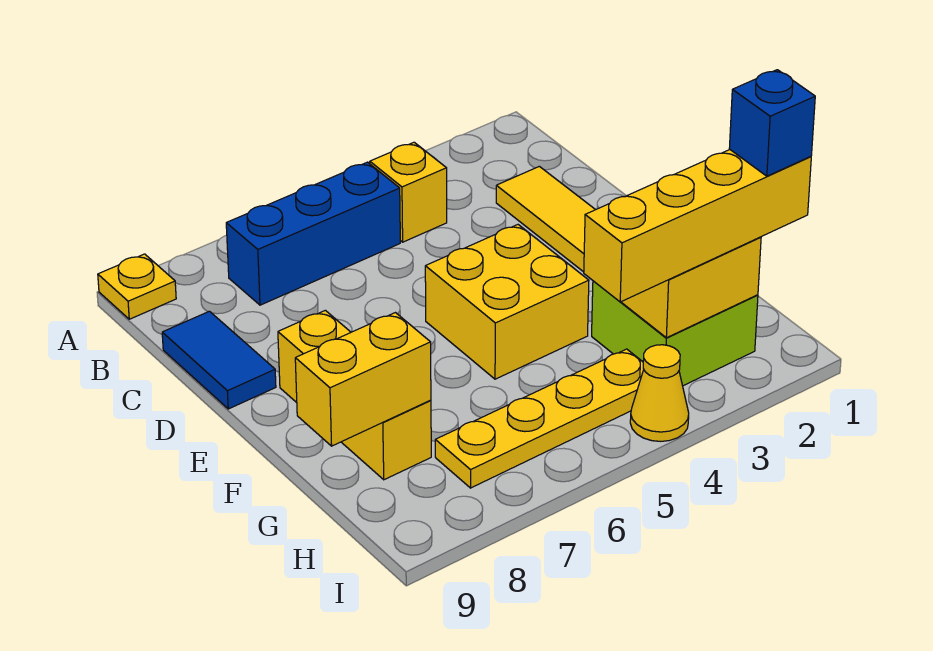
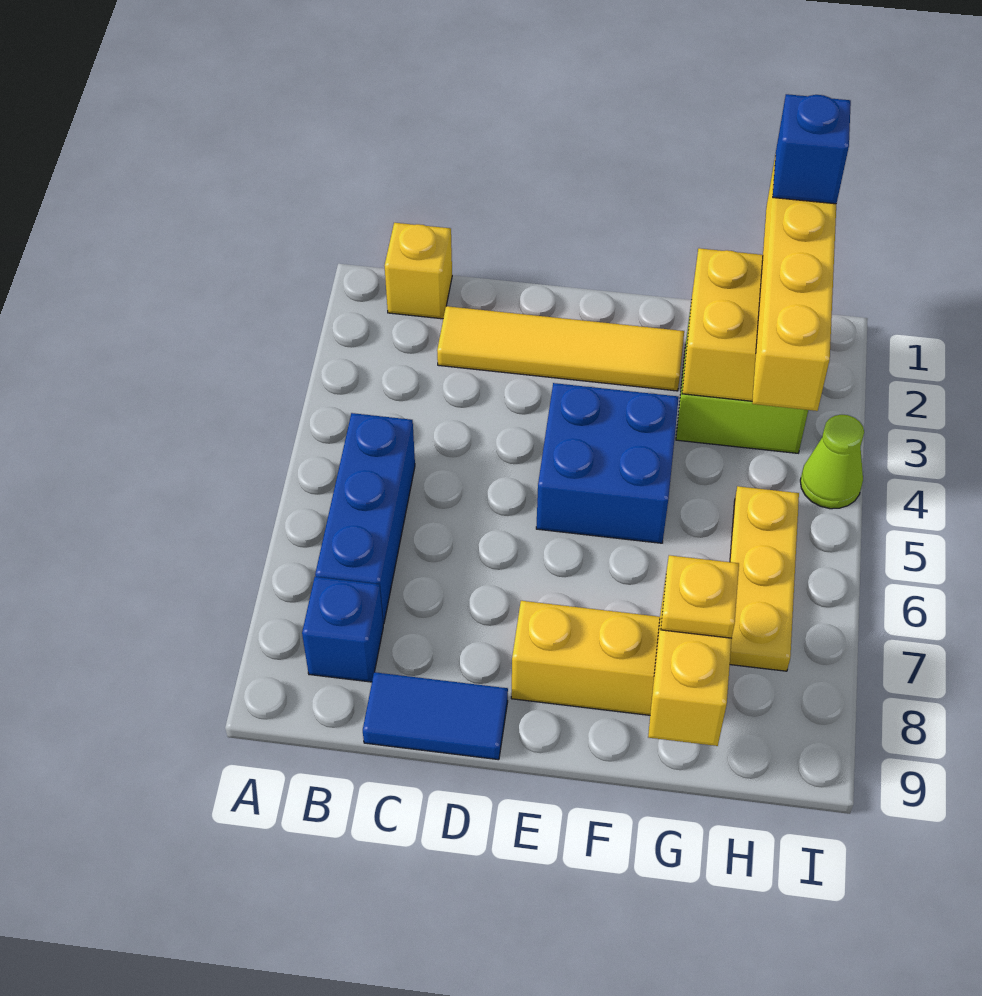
yellow plate A9 level 1 -> yellow plate G8 level 3
yellow brick B4 level 1 -> yellow brick B1 level 1
none -> blue brick B8 level 1
yellow brick E4:F5 level 1 -> blue brick E4:F5 level 1
yellow plate H4:H7 level 1 -> yellow plate H5:H7 level 1
yellow cone I4 level 1 -> lime cone I4 level 1

